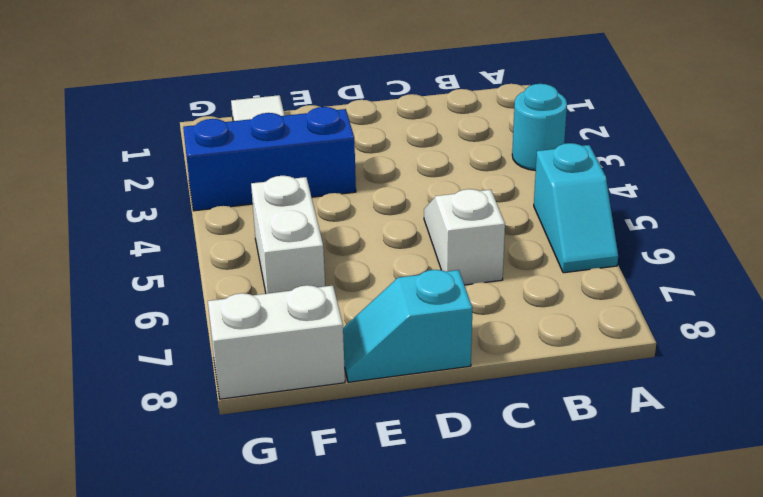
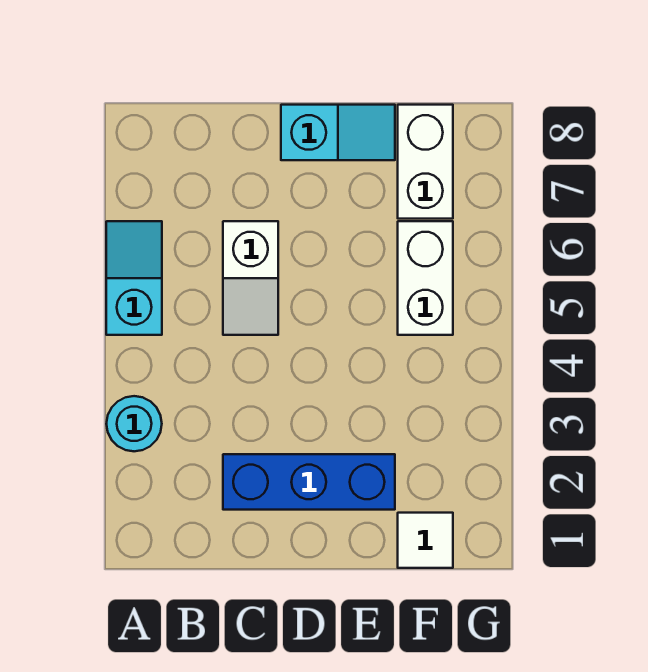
blue brick E3:G3 level 1 -> blue brick C2:E2 level 1
white brick F8:G8 level 1 -> white brick F7:F8 level 1

